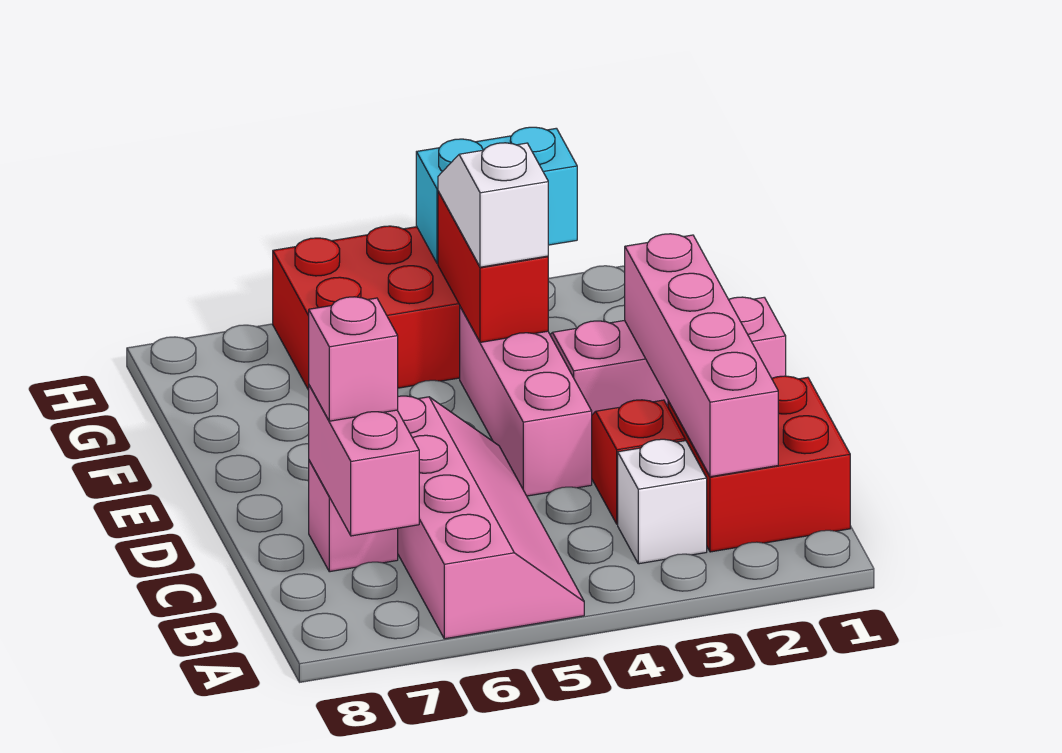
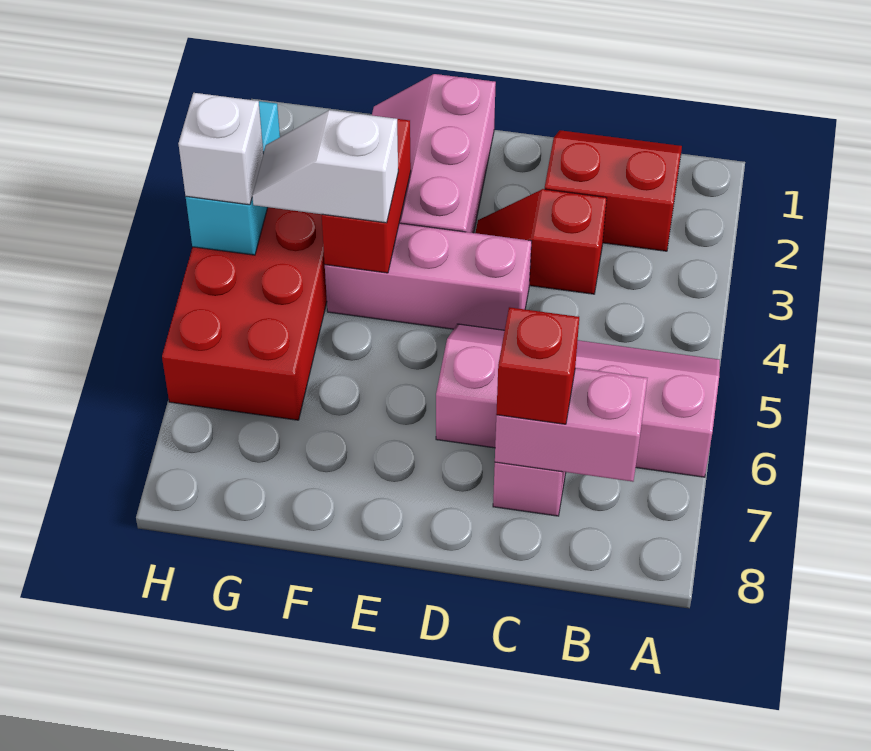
red brick B1:C2 level 1 -> red slope B1:C2 level 1 top 2
pink brick B2:E2 level 2 -> none
white brick B3 level 1 -> white brick H4 level 3
pink brick C7 level 3 -> red brick C7 level 3
red brick F4:G4 level 2 -> red brick F3:F4 level 2

